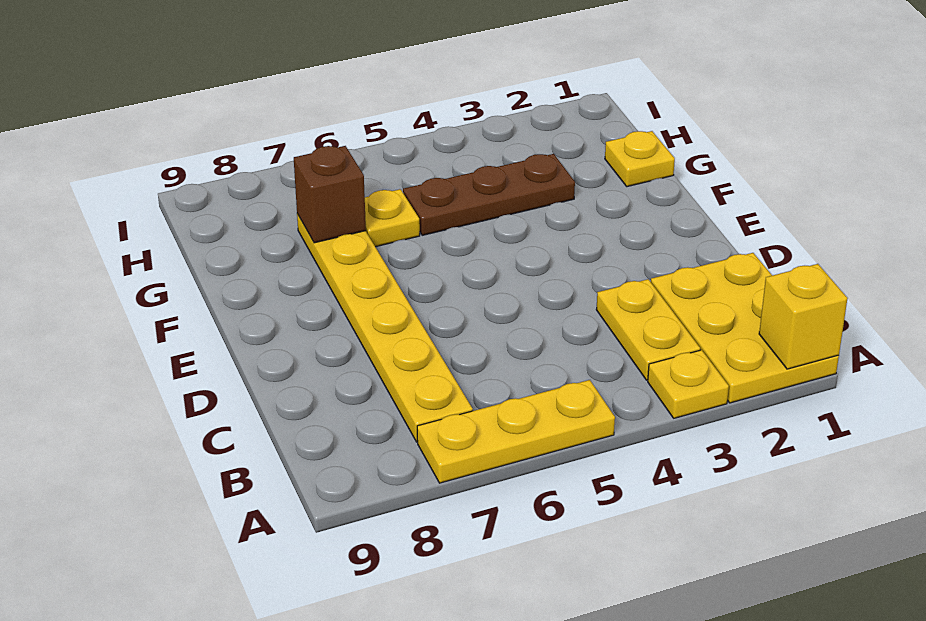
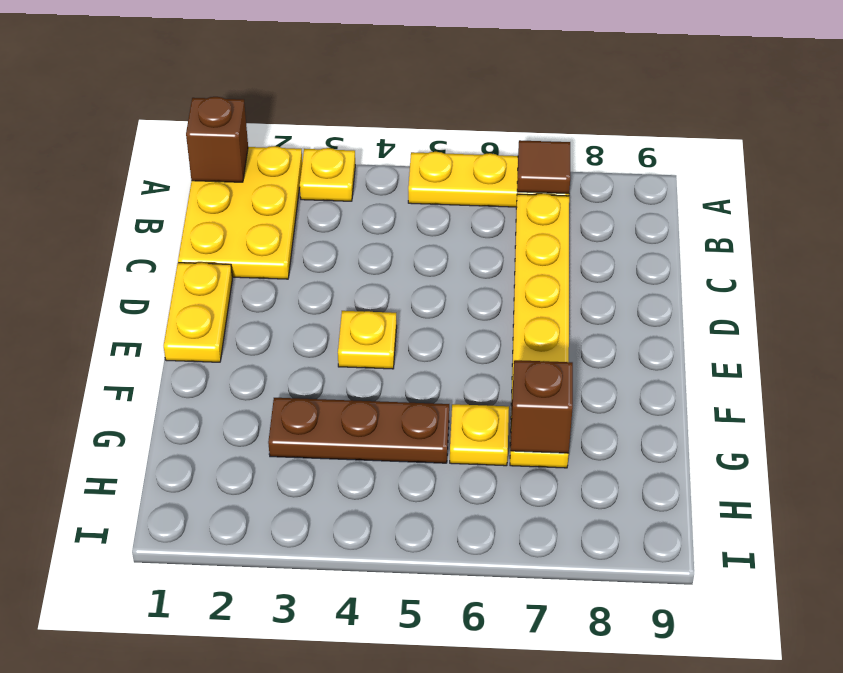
yellow brick A1 level 2 -> brown brick A1 level 2
none -> brown tile A7 level 2
yellow plate B3:C3 level 1 -> yellow plate D1:E1 level 1
yellow plate G1 level 1 -> yellow plate E4 level 1

